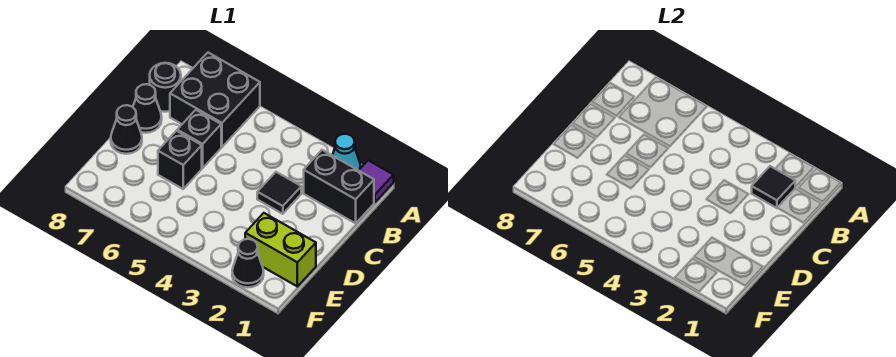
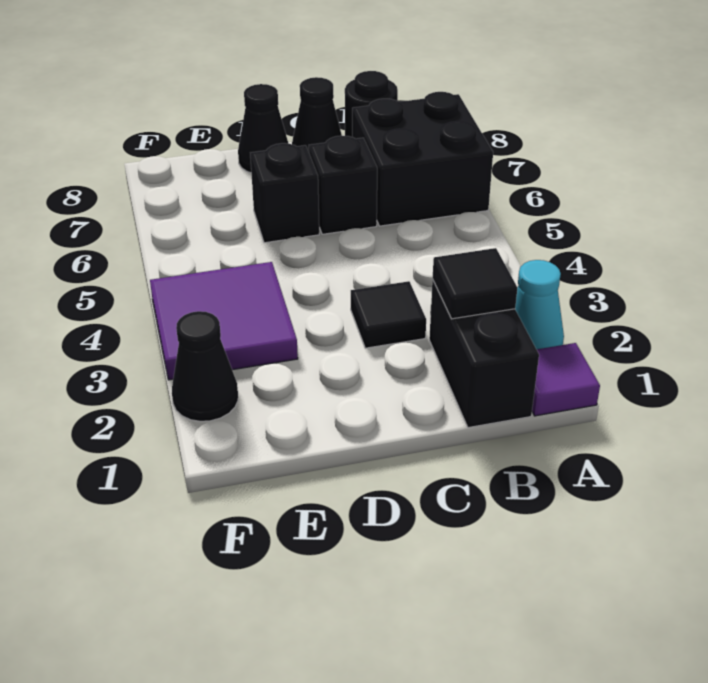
lime brick E1:E2 level 1 -> none
none -> purple tile E3:F4 level 1

